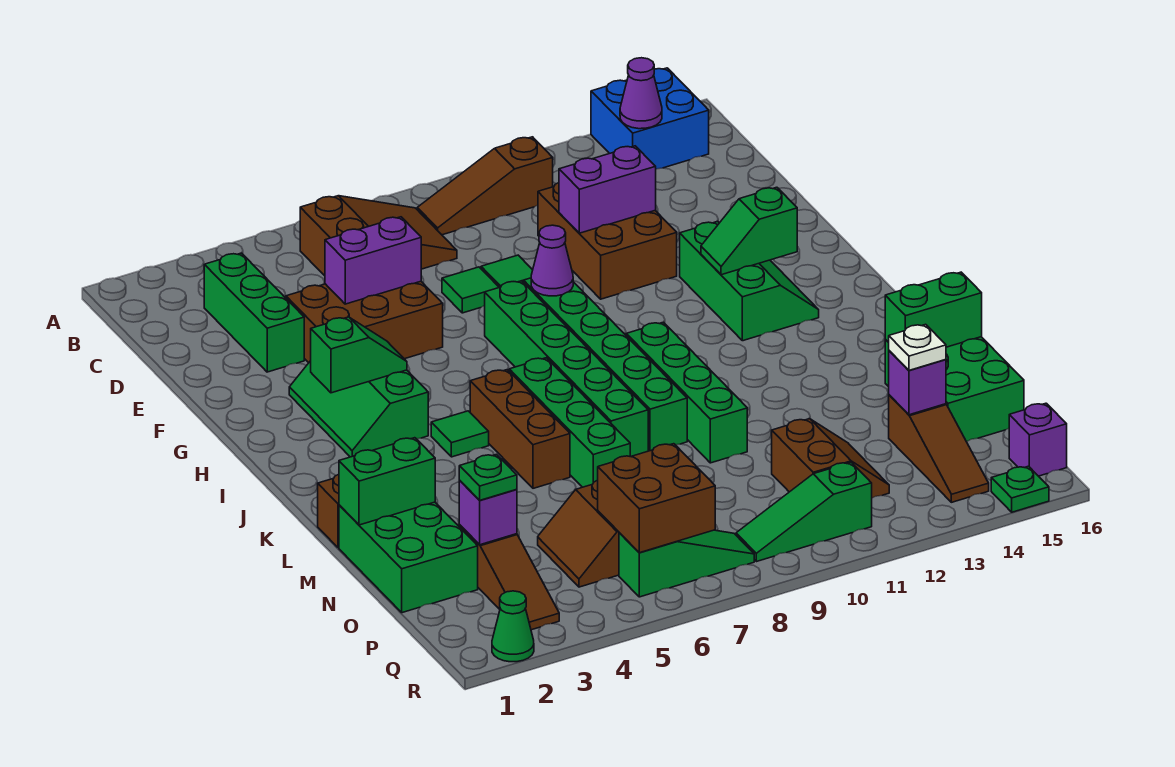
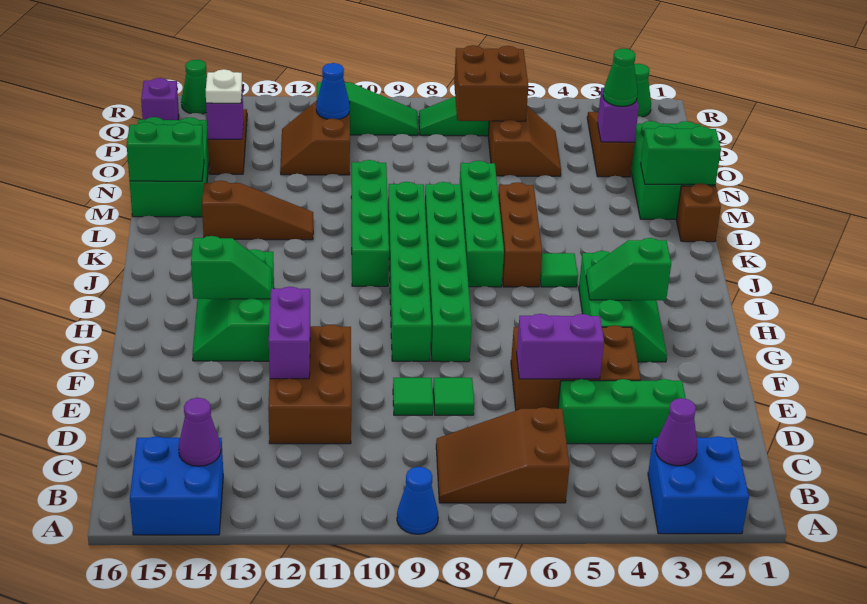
none -> blue brick A2:B3 level 1
none -> blue cone A9 level 1
brown slope B9:B11 level 1 top 11 -> brown slope L12:L14 level 1 top 14
green brick C3:E3 level 1 -> green brick D3:D5 level 1
purple brick E11:E12 level 2 -> purple brick E12:F12 level 2
purple cone G9 level 2 -> purple cone B3 level 2
green plate O3 level 3 -> green cone O3 level 3
none -> blue cone P11 level 2
green plate R15 level 1 -> green cone R15 level 1

